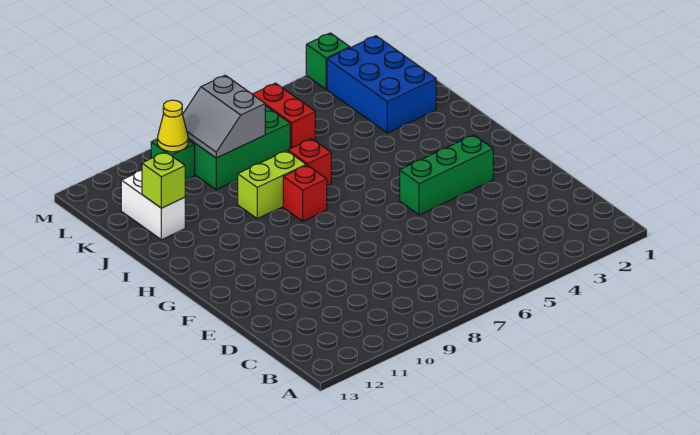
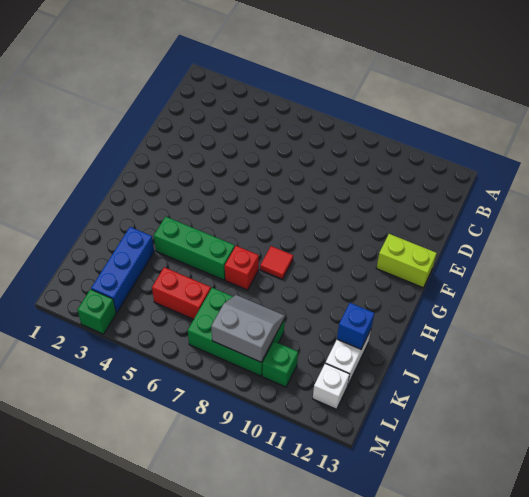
green brick F3:F5 level 1 -> green brick I4:I6 level 1
red brick H8 level 1 -> red tile H8 level 1
lime brick I8:I9 level 1 -> lime brick F12:F13 level 1
blue brick J2:L3 level 1 -> blue brick J3:L3 level 1
lime brick J12 level 2 -> blue brick J12 level 2
red brick K6:L6 level 1 -> red brick K5:K6 level 1
grey slope K8:L9 level 2 top 8 -> grey slope K8:L9 level 2 top L
yellow cone L10 level 2 -> none
none -> white brick L12 level 1

